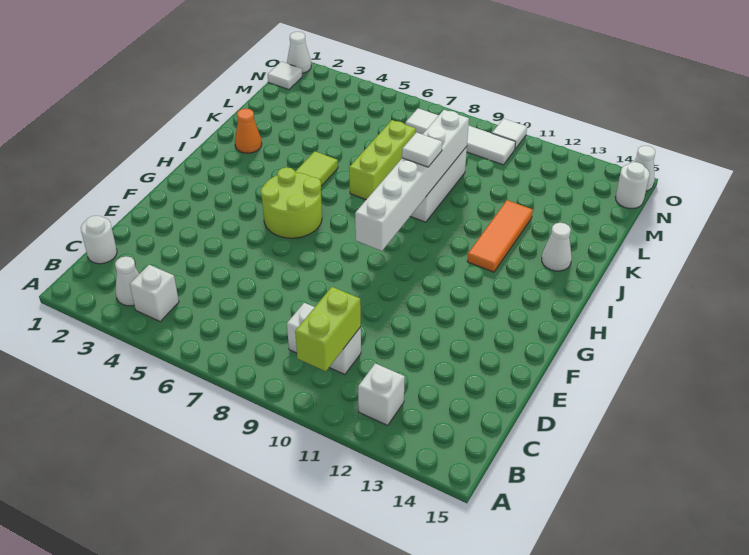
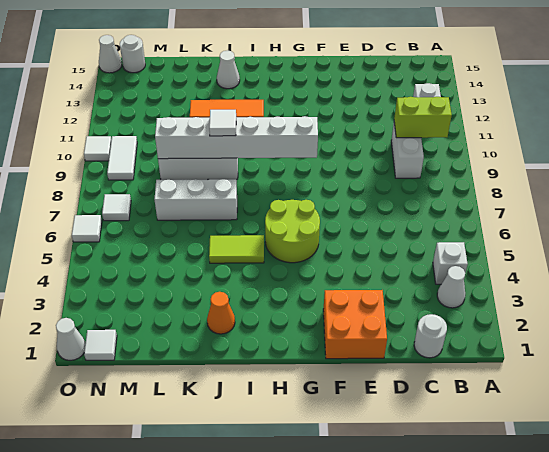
none -> orange brick E1:F2 level 1
lime brick J7:L7 level 1 -> white brick J7:L7 level 1
none -> white tile O6 level 1

